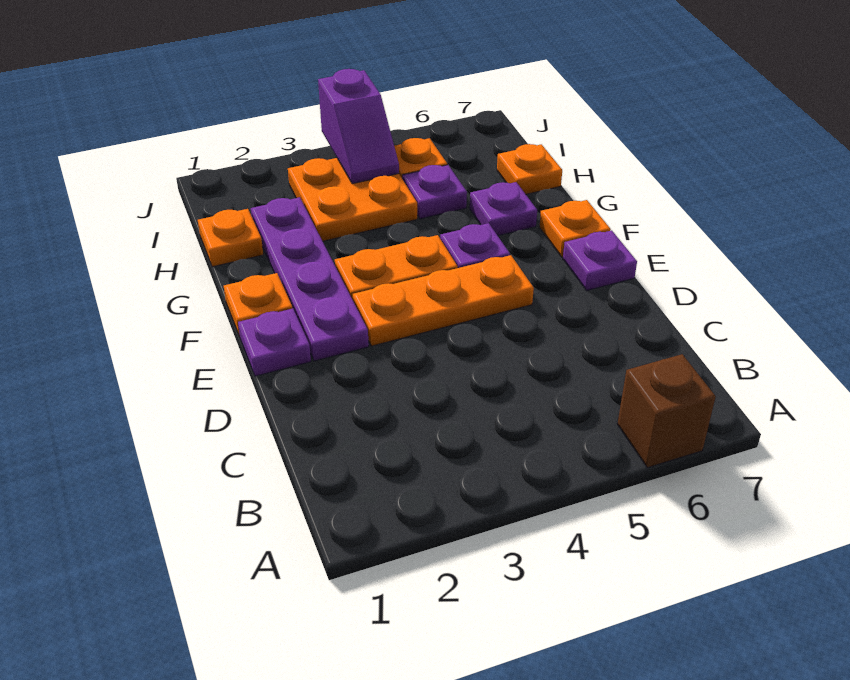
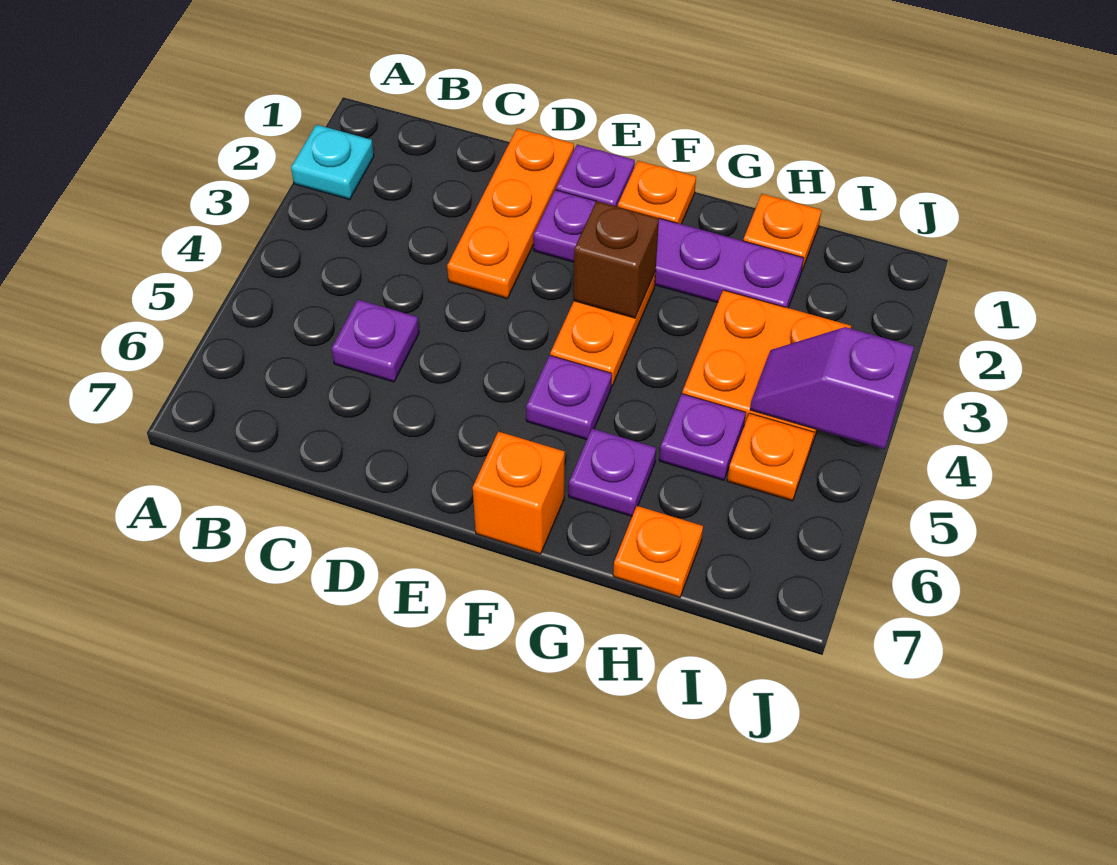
none -> cyan plate A2 level 1
brown brick A6 level 1 -> brown brick F3 level 2
orange plate E3:E5 level 1 -> orange plate D1:D3 level 1
purple plate E7 level 1 -> purple plate C5 level 1
orange plate F7 level 1 -> orange brick F7 level 1

